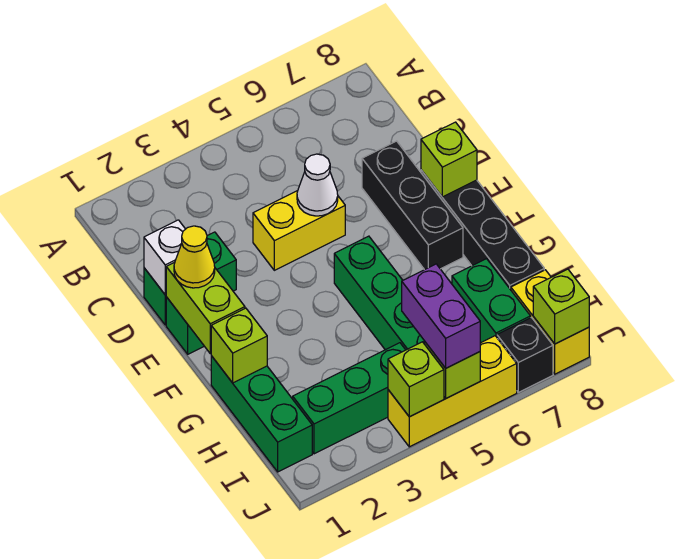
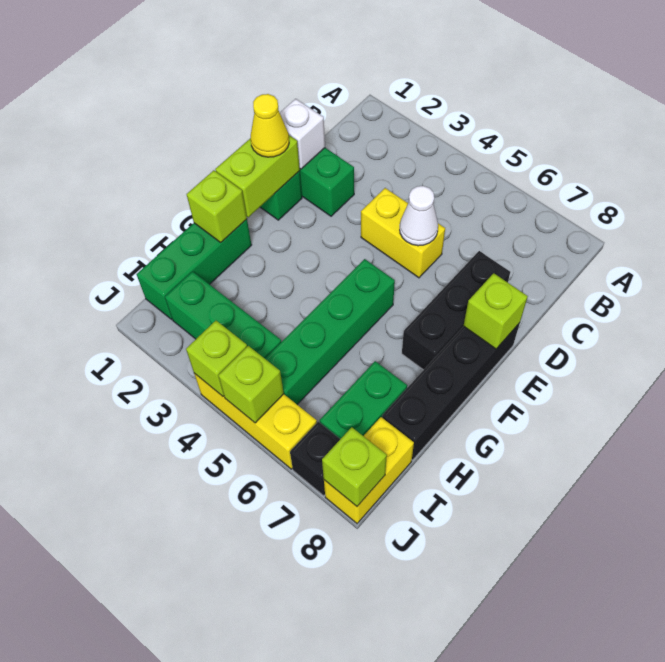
purple brick I5:J5 level 3 -> none

